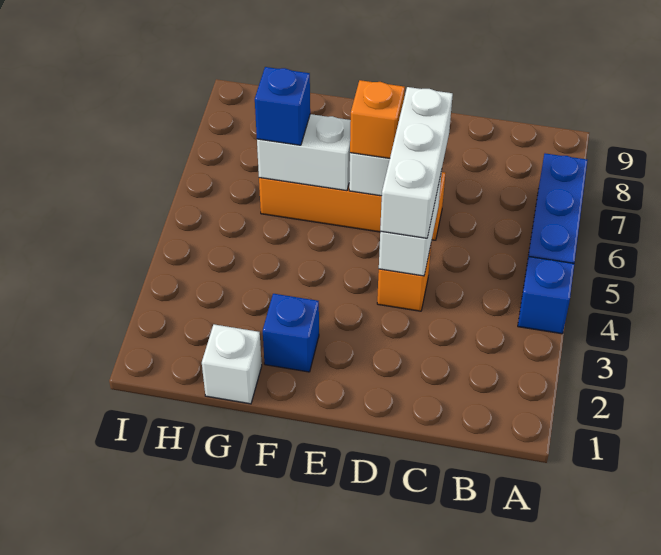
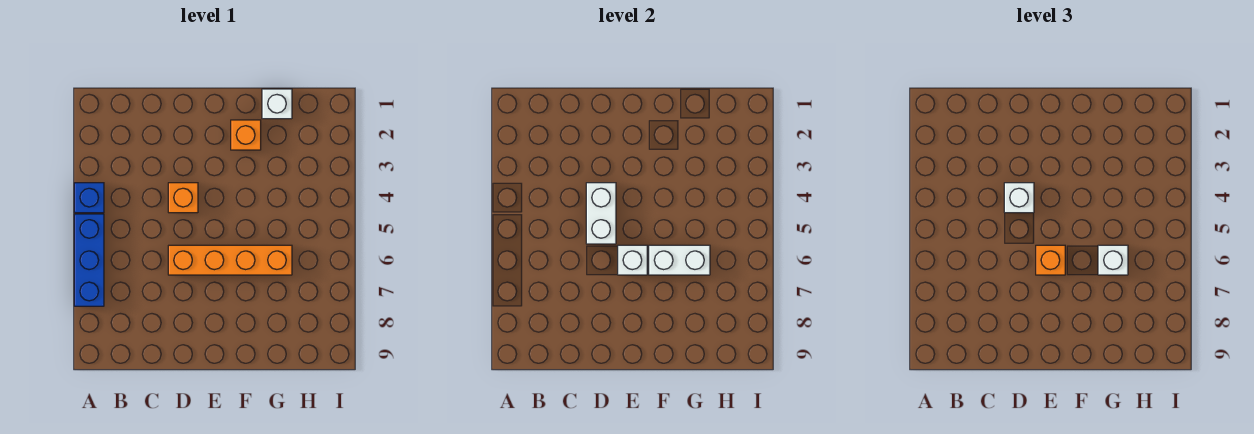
white brick D4:D6 level 3 -> white brick D4 level 3
blue brick F2 level 1 -> orange brick F2 level 1
blue brick G6 level 3 -> white brick G6 level 3

